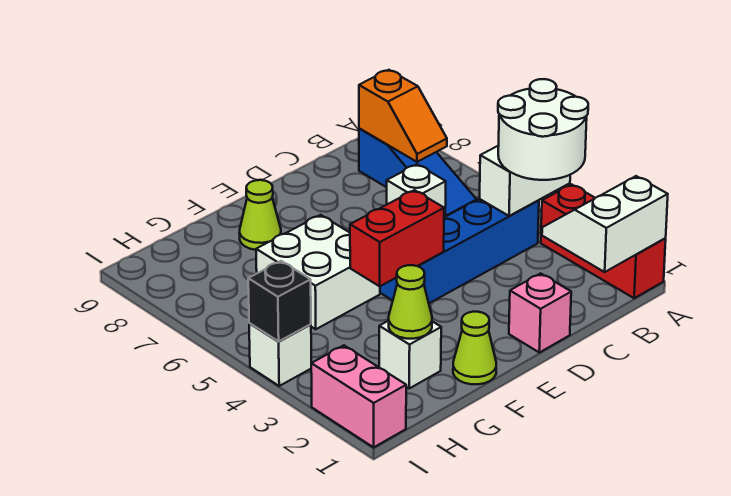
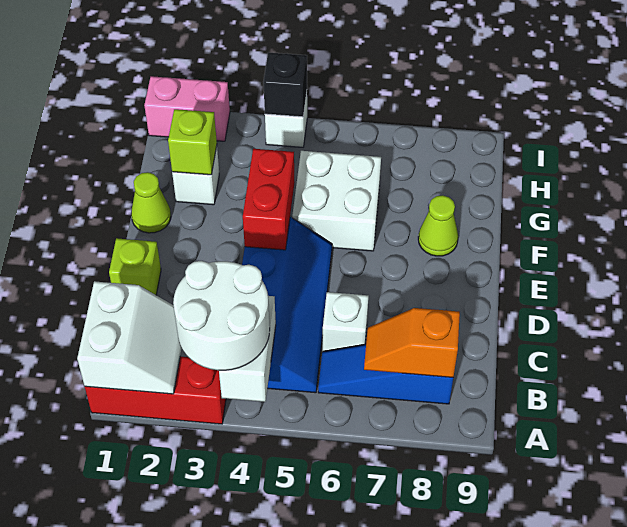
pink brick D1 level 1 -> lime brick D1 level 1
lime cone G2 level 2 -> lime brick G2 level 2

